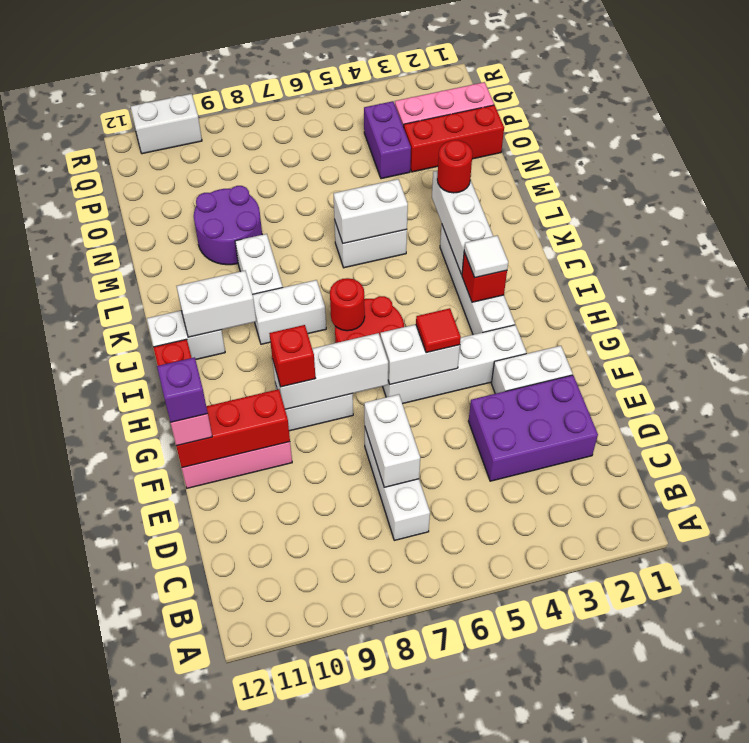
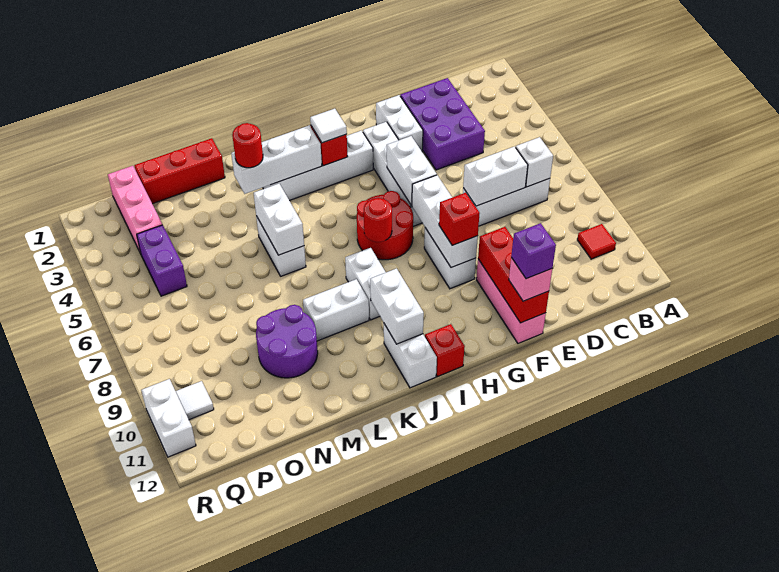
none -> white brick C7 level 2
red tile G5 level 3 -> red tile B10 level 1
red brick O1:O3 level 1 -> red brick M1:O1 level 1
purple brick O4:P4 level 1 -> purple brick P4:P5 level 1
none -> white tile Q10 level 1

